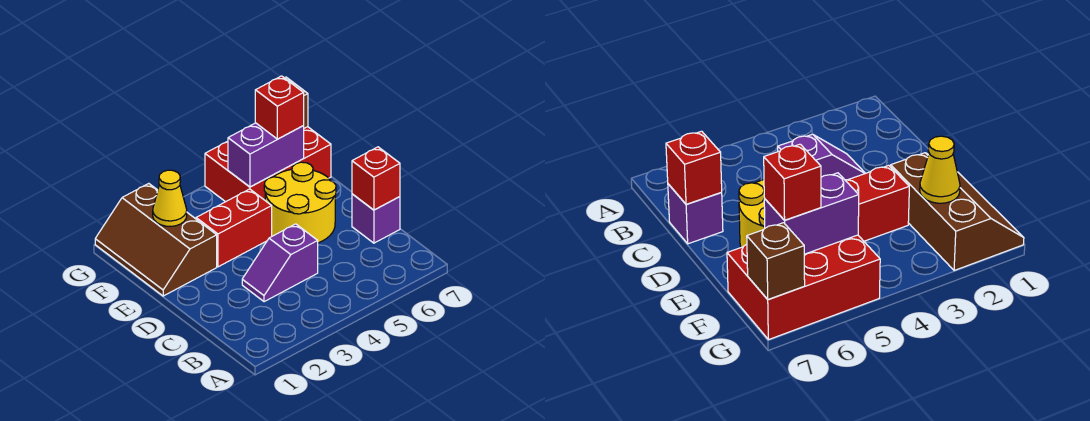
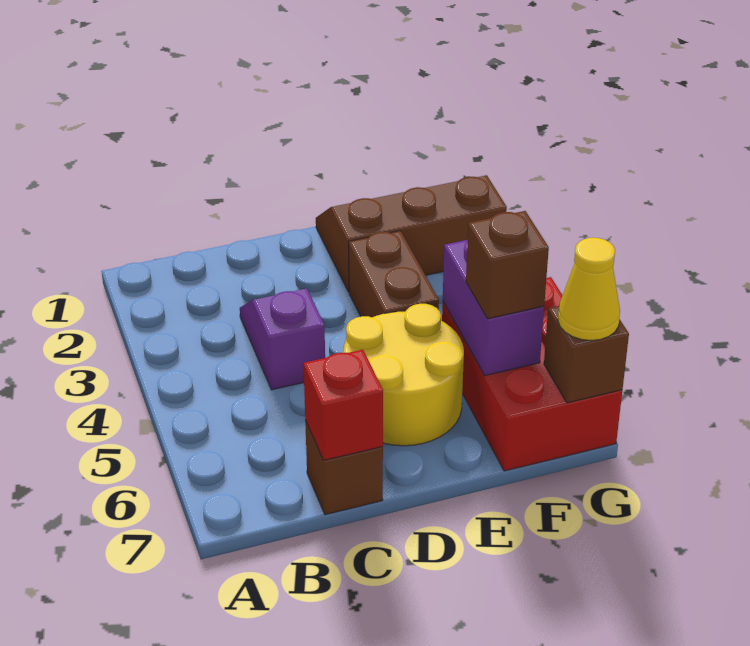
purple brick C7 level 1 -> brown brick C7 level 1
red brick E3:E4 level 1 -> brown brick E3:E4 level 1
yellow cone F2 level 2 -> yellow cone G7 level 3
red brick F6 level 3 -> brown brick F6 level 3

